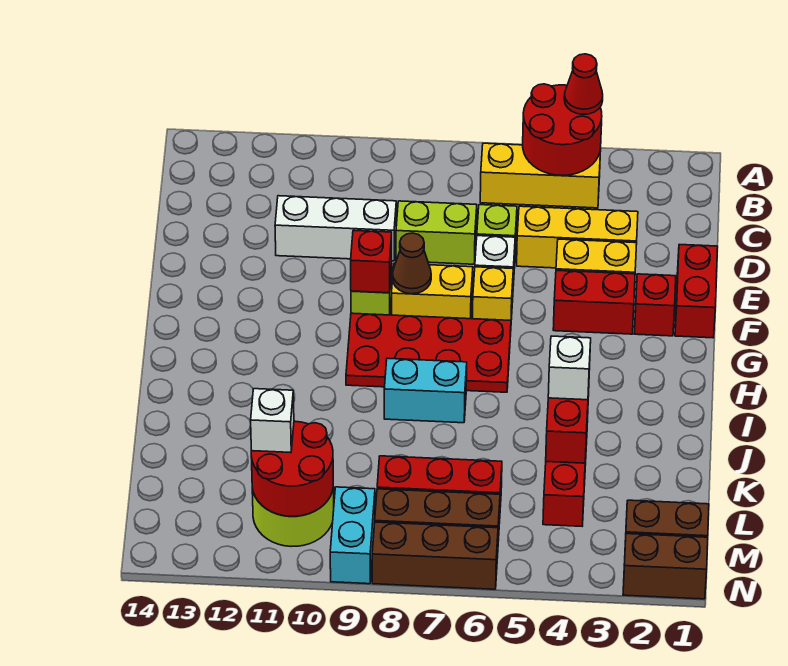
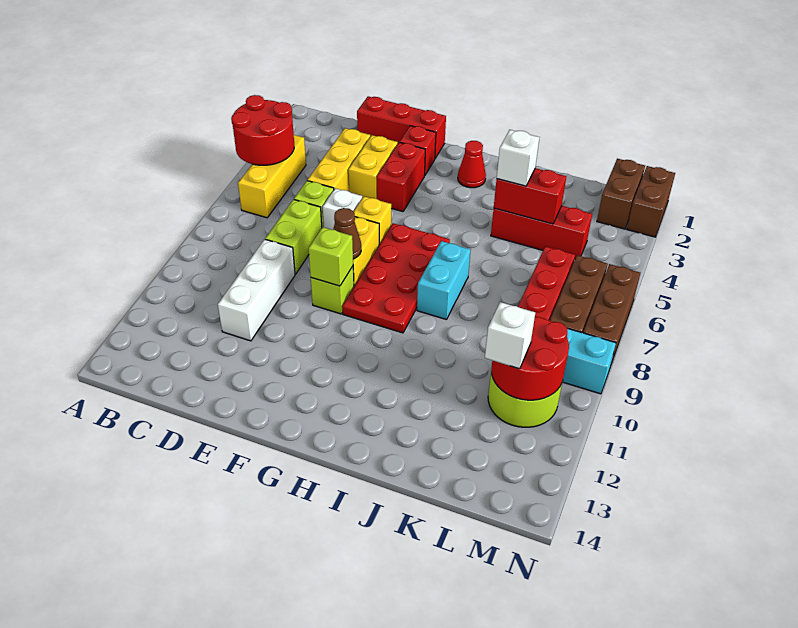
red cone A4 level 3 -> red cone H2 level 1
red brick E1:F1 level 1 -> red brick D1:F1 level 1
red brick F9 level 2 -> lime brick F9 level 2

